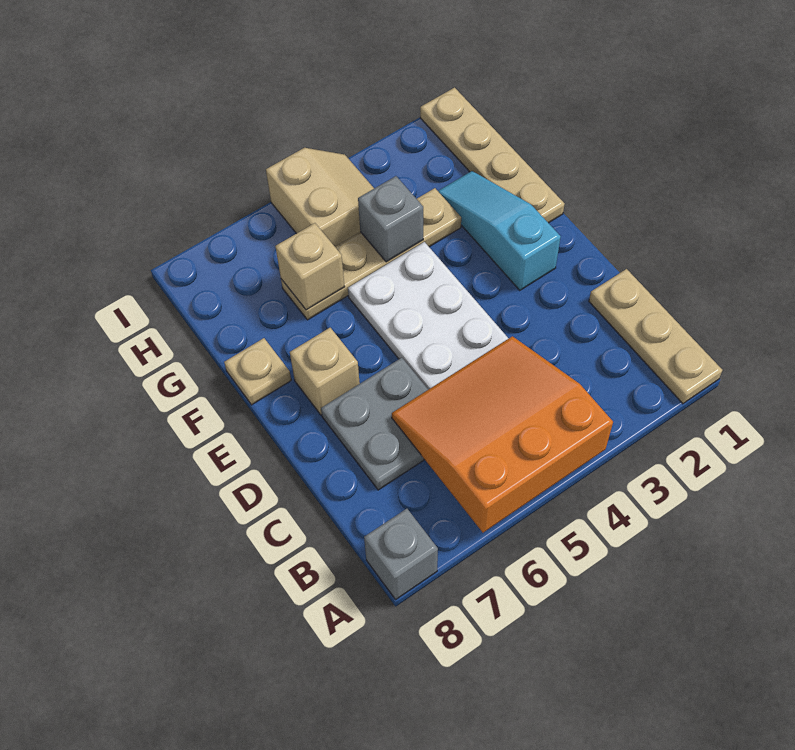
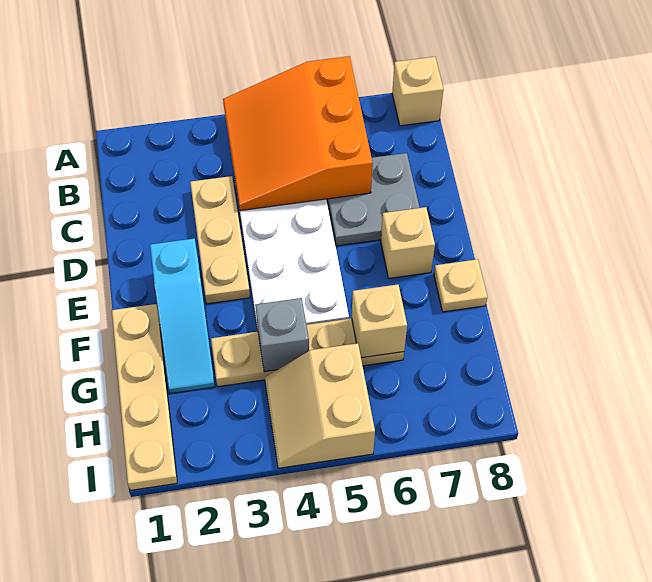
tan plate A1:C1 level 1 -> tan plate C3:E3 level 1
orange slope A4:C6 level 2 top A -> orange slope A4:C6 level 2 top 6
grey brick A8 level 1 -> tan brick A8 level 1

